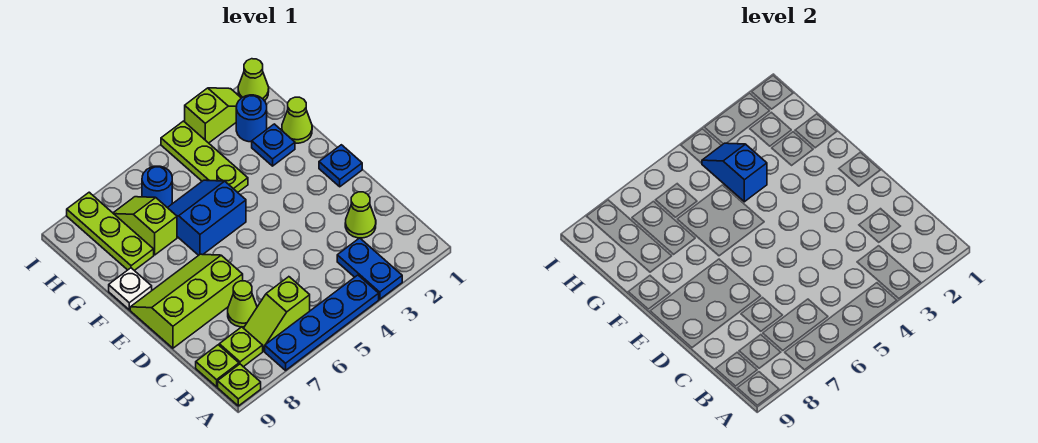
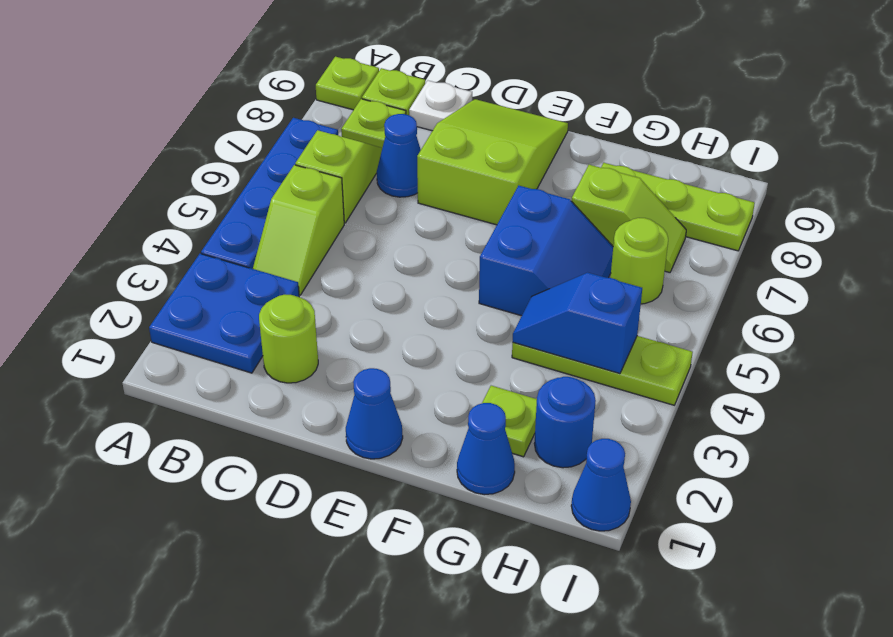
blue plate A3:B3 level 1 -> blue plate A2:B3 level 1
lime cone C2 level 1 -> lime round brick C2 level 1
lime cone C7 level 1 -> blue cone C7 level 1
lime slope D7:E9 level 1 top D -> lime slope D7:E9 level 1 top 7
blue plate E1 level 1 -> blue cone E1 level 1
white plate F9 level 1 -> white plate C9 level 1
lime cone G1 level 1 -> blue cone G1 level 1
blue plate G2 level 1 -> lime plate G2 level 1
blue slope G4:H4 level 2 top G -> blue slope G4:H4 level 2 top H
blue round brick H6 level 1 -> lime round brick H6 level 1
lime cone I1 level 1 -> blue cone I1 level 1
lime slope I2:I3 level 1 top 3 -> lime slope B4:B5 level 1 top 5

